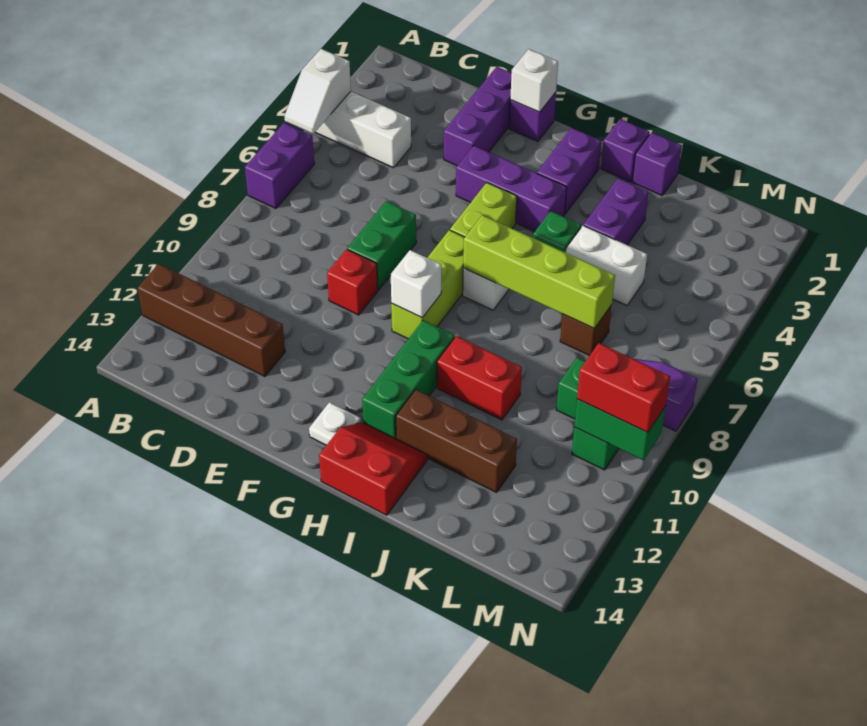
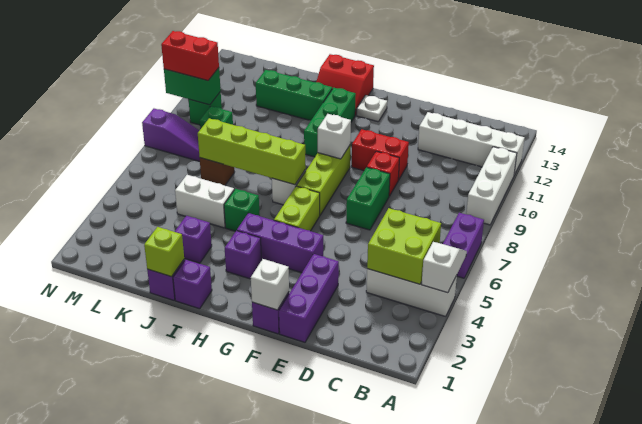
none -> white brick A9:A11 level 1
brown brick A12:D12 level 1 -> white brick A12:D12 level 1
none -> lime brick B4:C5 level 2
purple brick H2:H3 level 1 -> purple brick H3 level 1
red brick I10:J10 level 1 -> red brick E10:F10 level 1
brown brick I12:K12 level 1 -> green brick I12:K12 level 1
none -> lime brick J1 level 2
purple brick J3:J4 level 1 -> purple brick J3 level 1

